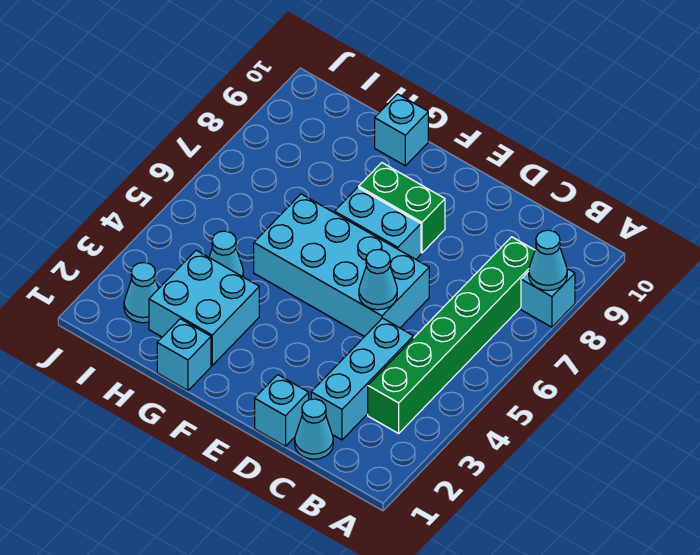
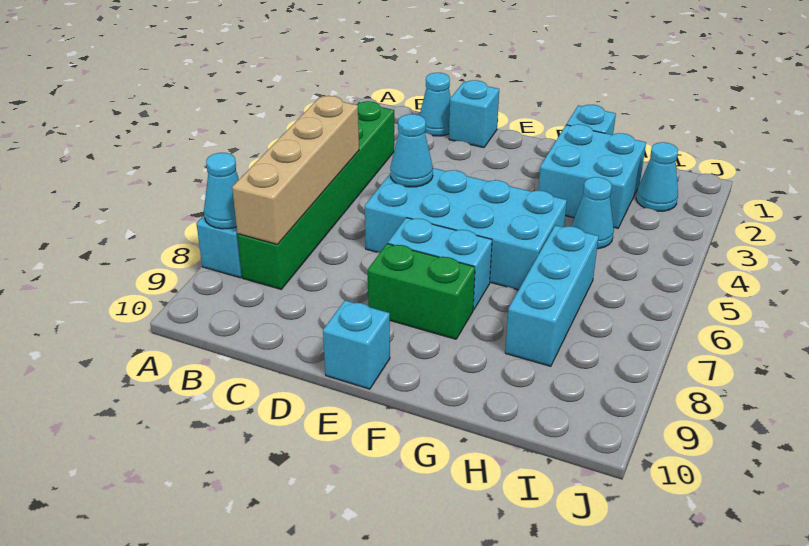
none -> tan brick B5:B8 level 2
cyan brick C2:C4 level 1 -> cyan brick H6:H8 level 1
cyan brick G10 level 1 -> cyan brick E10 level 1

